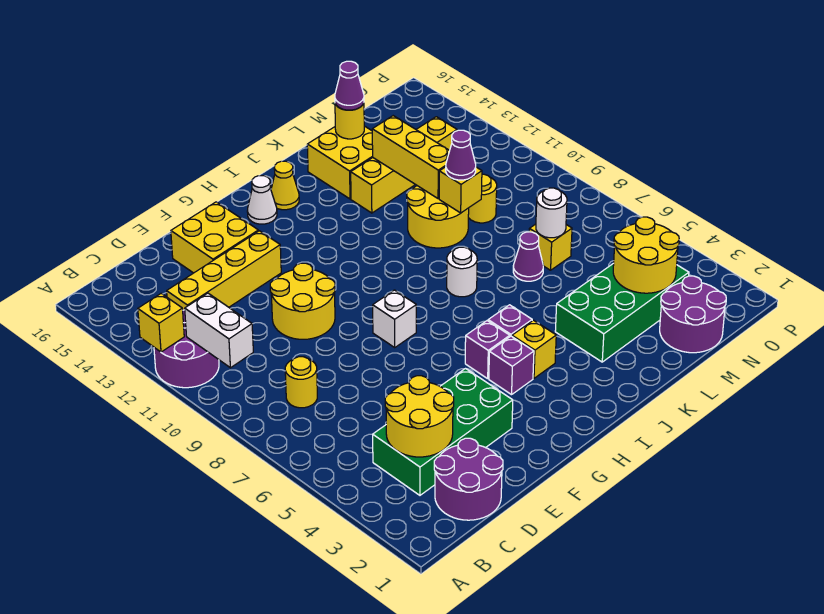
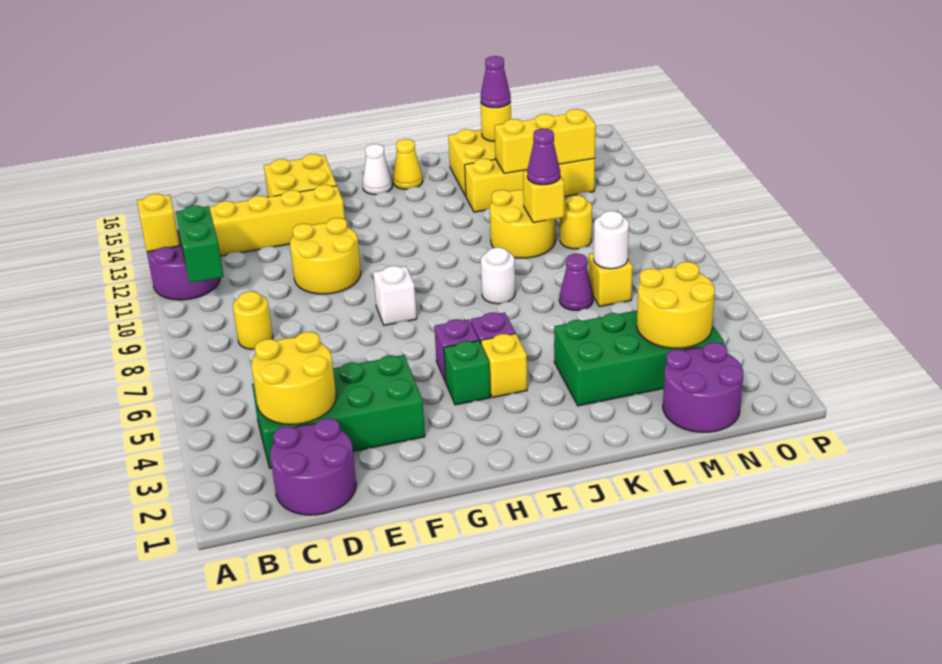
white brick B10:B11 level 2 -> green brick B10:B11 level 2
purple brick H4 level 1 -> green brick H4 level 1
yellow brick L11:L13 level 2 -> yellow brick L13:N13 level 2

